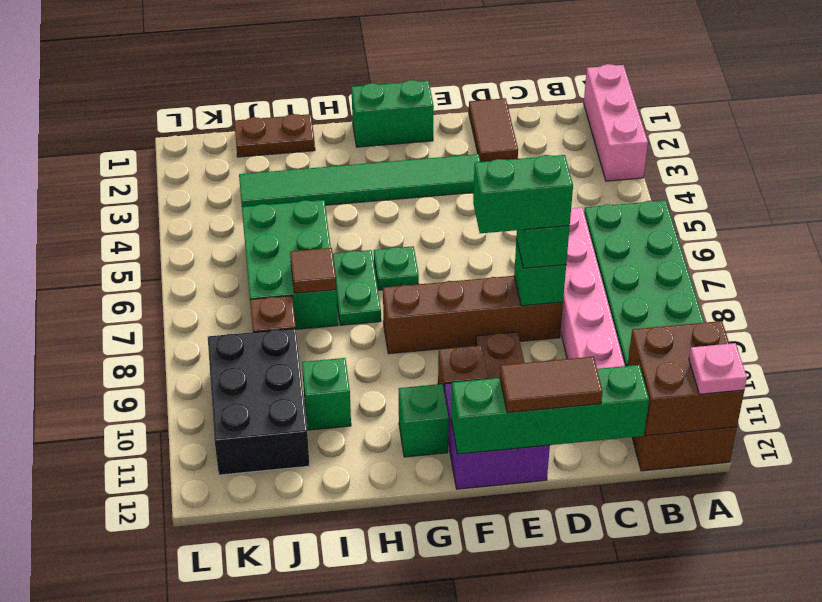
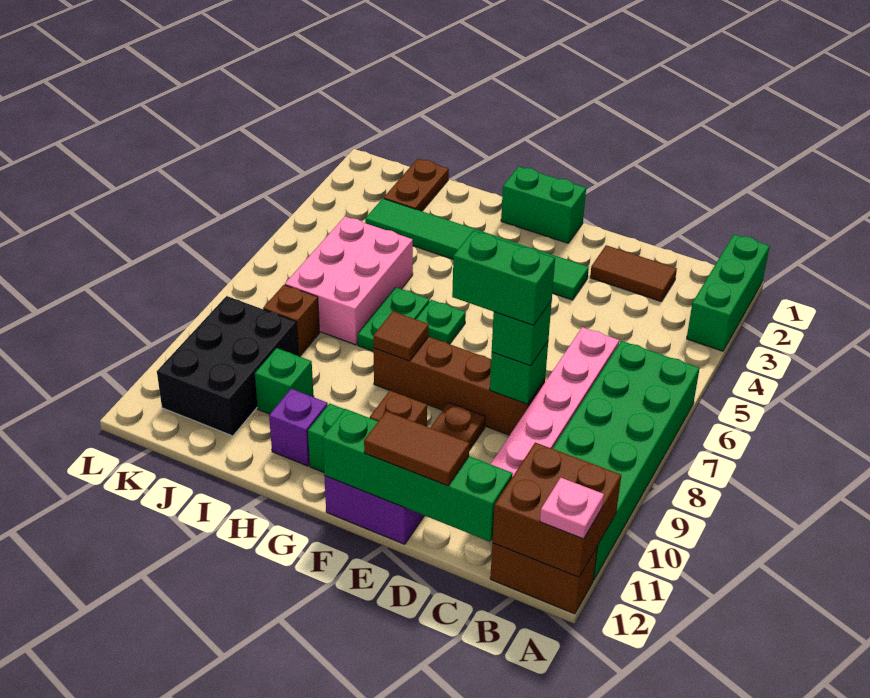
pink brick A1:A3 level 1 -> green brick A1:A3 level 1
brown tile D1:D2 level 1 -> brown tile C2:D2 level 1
none -> purple brick H11 level 1
brown plate I1:J1 level 1 -> brown plate J1:J2 level 1
green brick I5:J7 level 1 -> pink brick I5:J7 level 1
brown tile I7 level 2 -> brown tile G8 level 2

